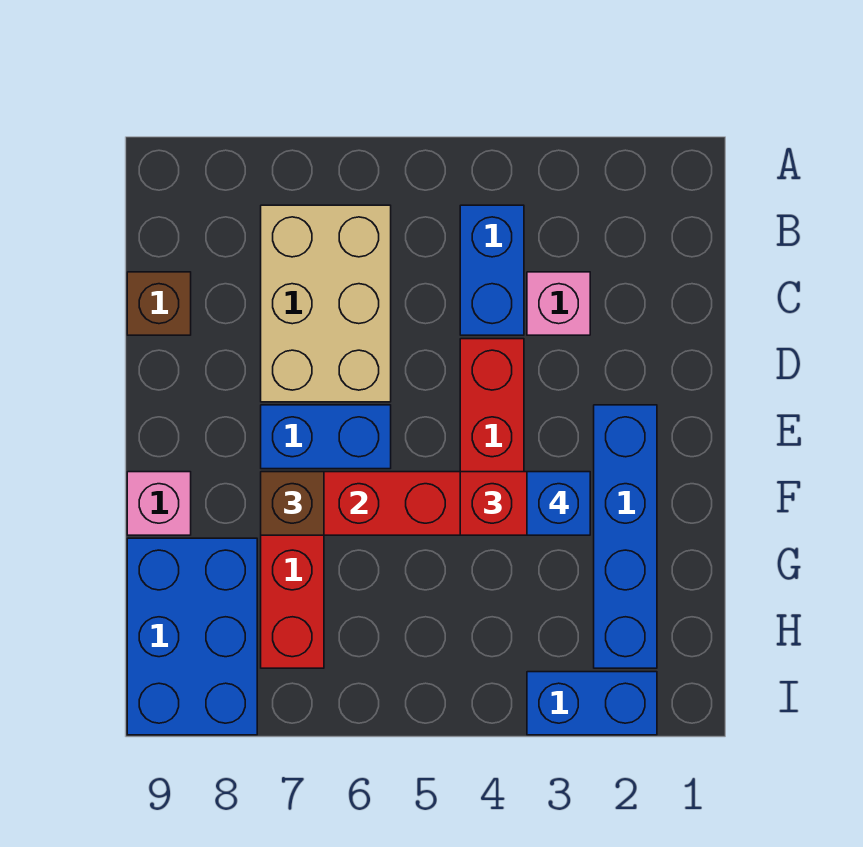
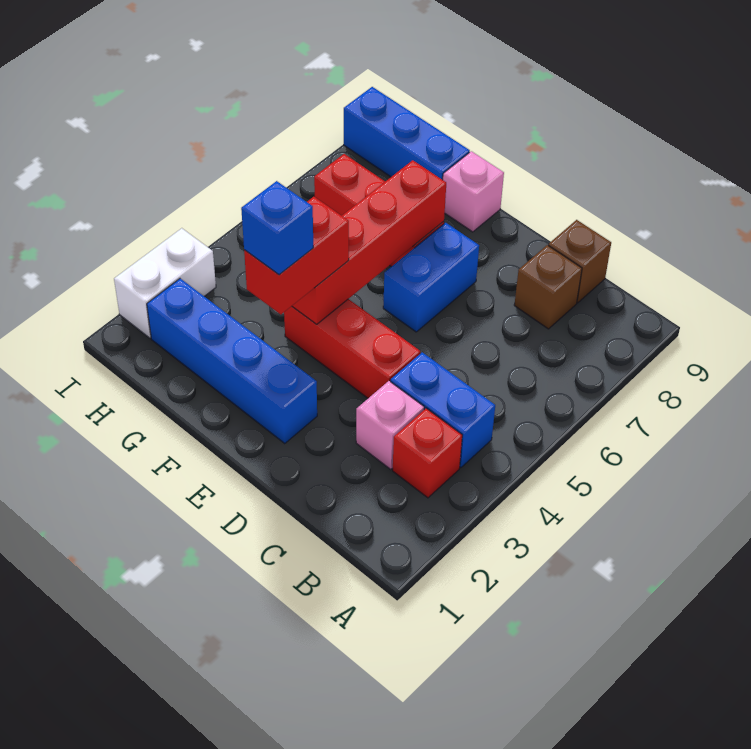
none -> red brick B3 level 1
tan brick B6:D7 level 1 -> none
brown brick F7 level 3 -> brown brick C8 level 1
blue brick G8:I9 level 1 -> blue brick G9:I9 level 1
blue brick I2:I3 level 1 -> white brick I2:I3 level 1

